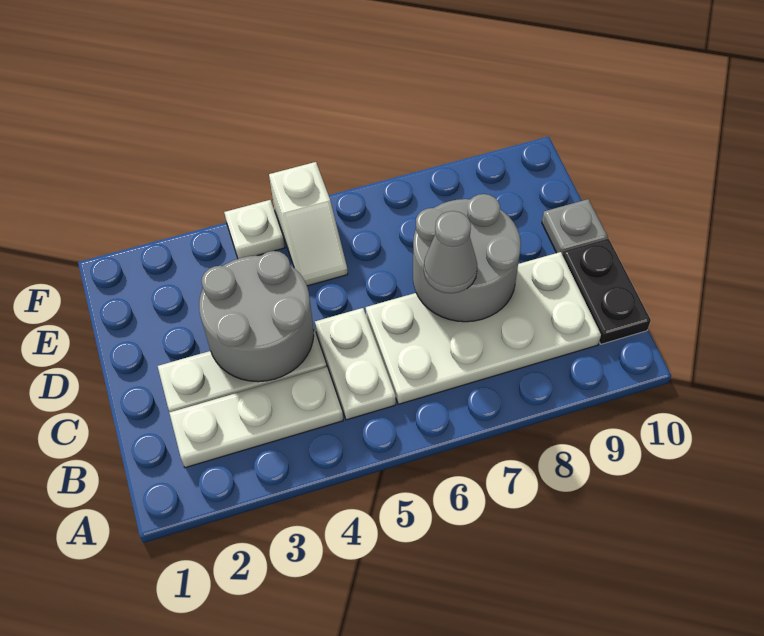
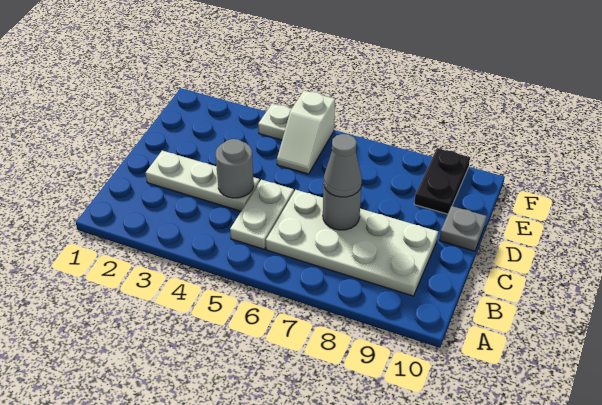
white plate B2:B4 level 1 -> none
black plate B10:C10 level 1 -> black plate E9:F9 level 1
grey round brick C3:D4 level 2 -> grey round brick C4 level 2
grey round brick C7:D8 level 2 -> grey round brick C7 level 2

